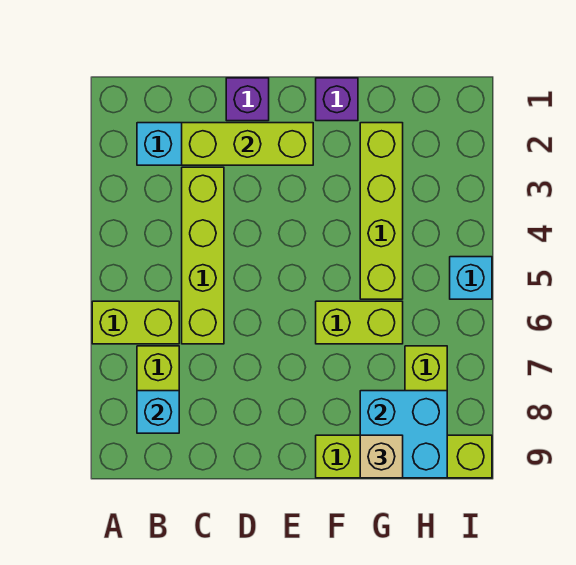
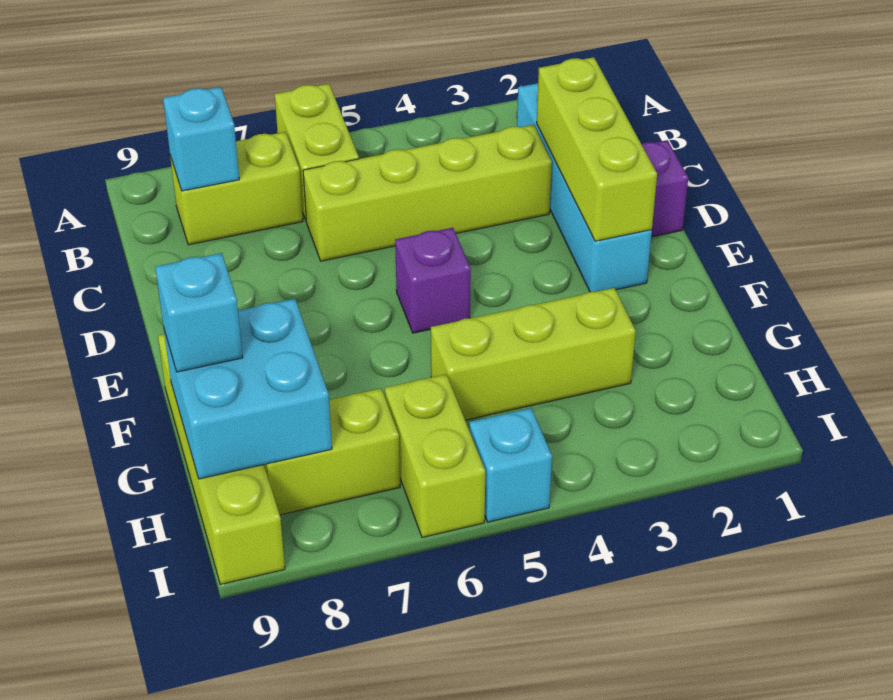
purple brick F1 level 1 -> purple brick E5 level 1
lime brick F6:G6 level 1 -> lime brick H6:I6 level 1
lime brick G2:G5 level 1 -> lime brick G3:G5 level 1
tan brick G9 level 3 -> cyan brick G9 level 3

